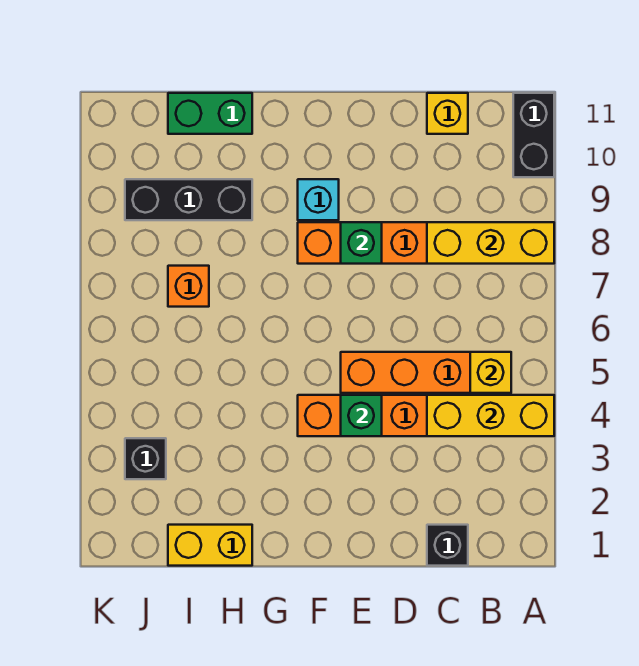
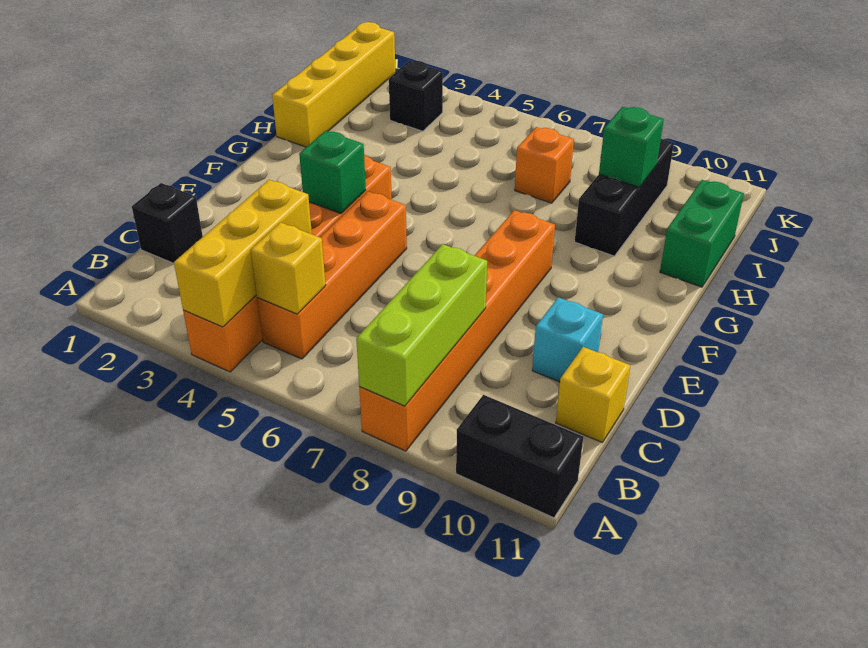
yellow brick A8:C8 level 2 -> lime brick A8:C8 level 2
green brick E8 level 2 -> green brick I9 level 2
cyan brick F9 level 1 -> cyan brick D10 level 1
yellow brick H1:I1 level 1 -> yellow brick H1:K1 level 1

